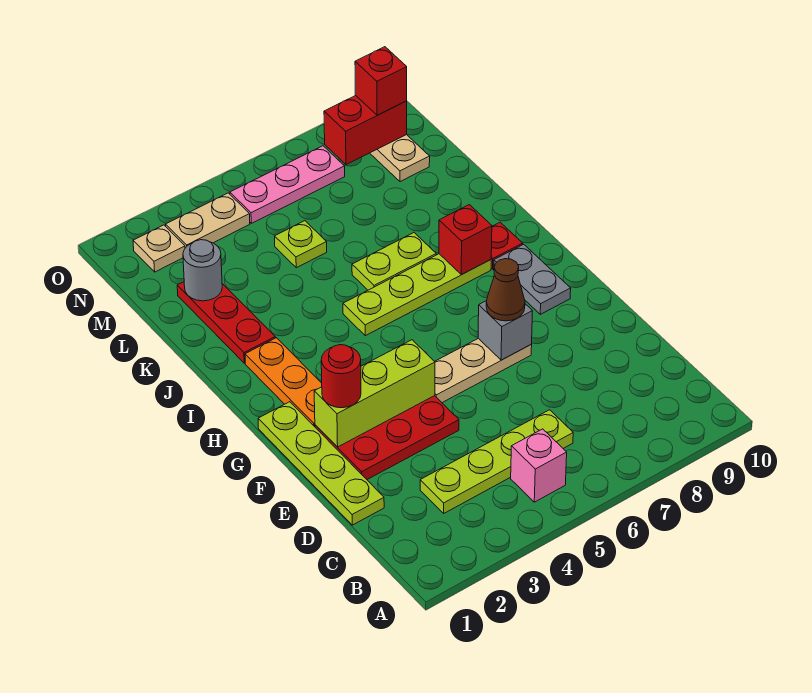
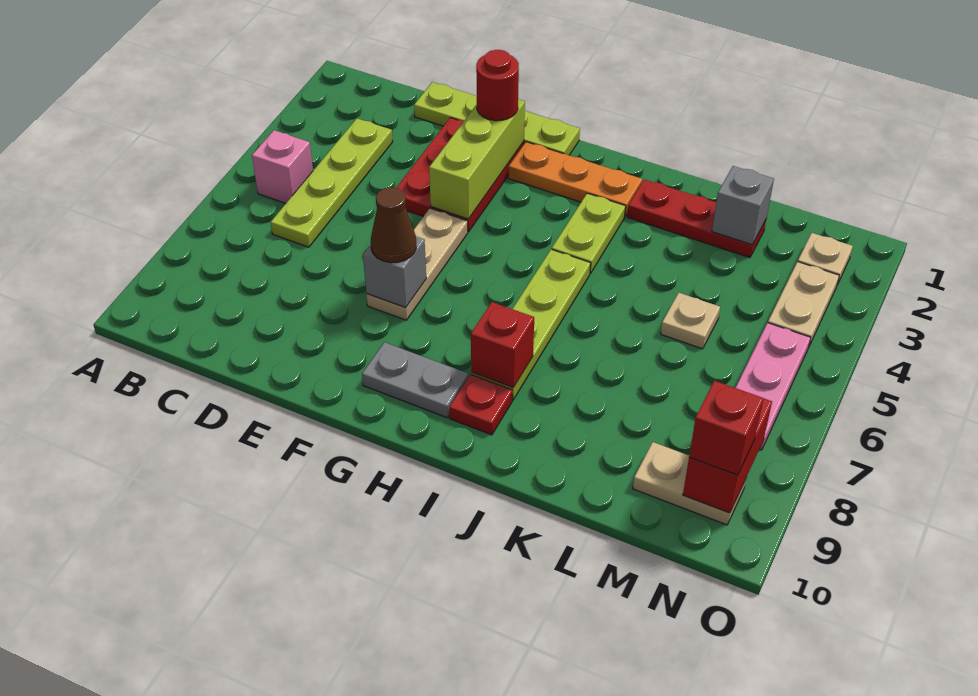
lime plate J6:J7 level 1 -> lime plate I3:I4 level 1
grey round brick L2 level 2 -> grey brick L2 level 2
lime plate L5 level 1 -> tan plate L5 level 1

